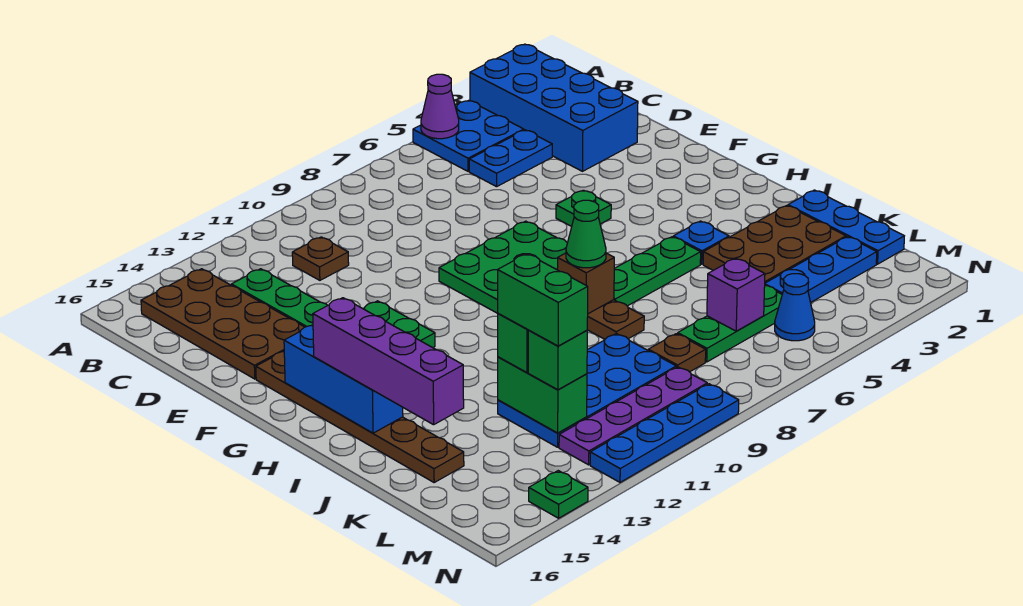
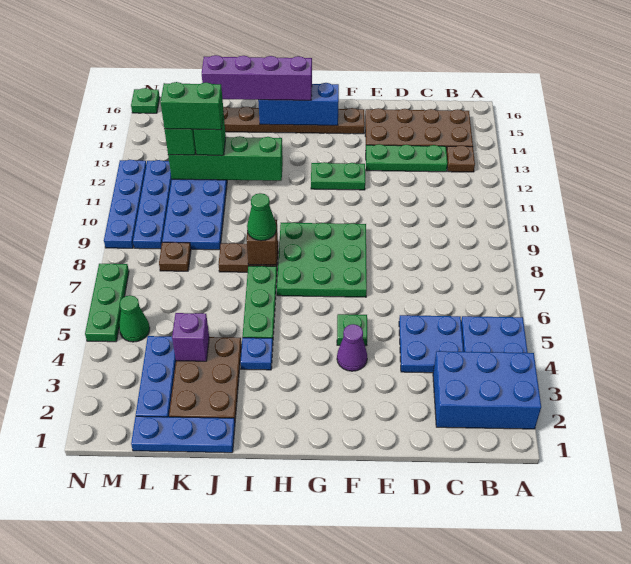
blue brick A2:D3 level 1 -> blue brick A2:C3 level 1
purple cone A5 level 2 -> purple cone F4 level 1
blue plate C4:C5 level 1 -> blue plate C4:D5 level 1
brown plate C11 level 1 -> brown plate B13 level 1
green brick K12:L12 level 2 -> green brick I12:L12 level 2
green plate L5:L7 level 1 -> green plate N5:N7 level 1
purple brick L6 level 2 -> purple brick K4 level 2
blue cone M5 level 1 -> green cone M5 level 1
purple plate M9:M12 level 1 -> blue plate M9:M12 level 1
green plate N14 level 1 -> green plate N16 level 1

